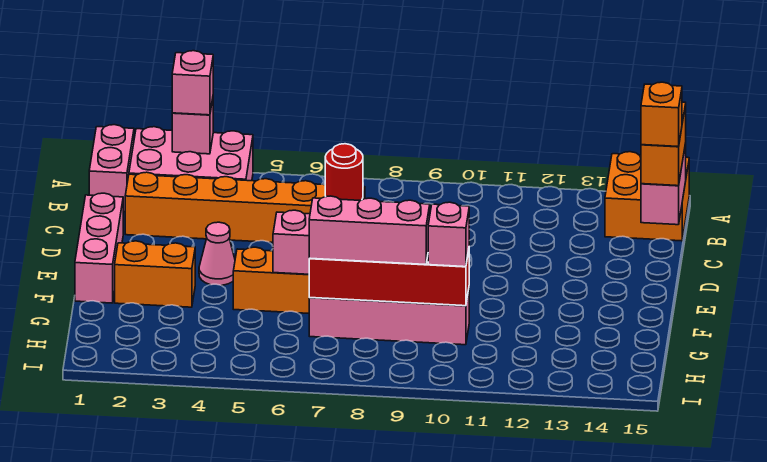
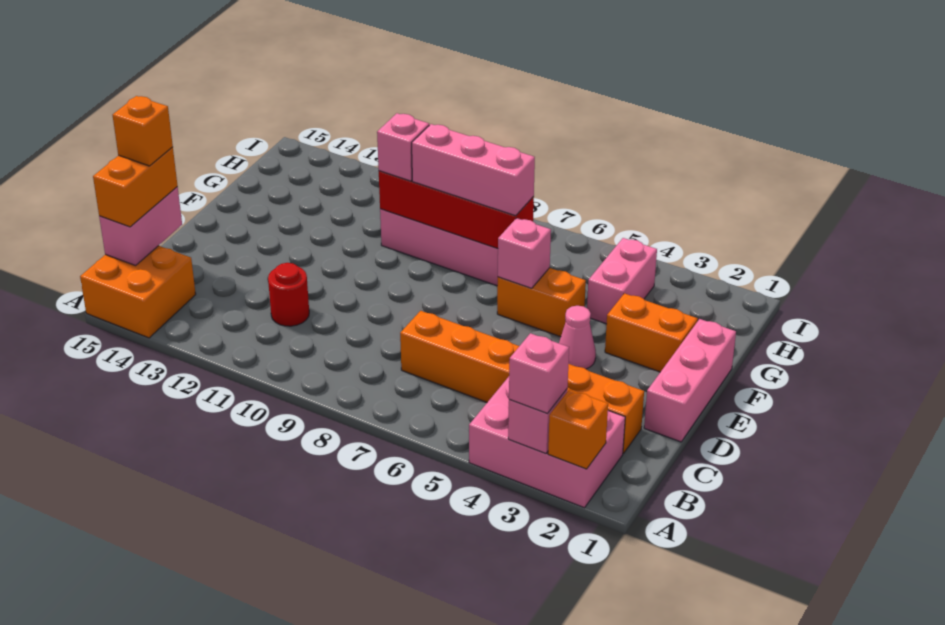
pink brick A1:B1 level 1 -> pink brick G4:H4 level 1
none -> orange brick A2 level 2
red round brick C7 level 2 -> red round brick C11 level 1

